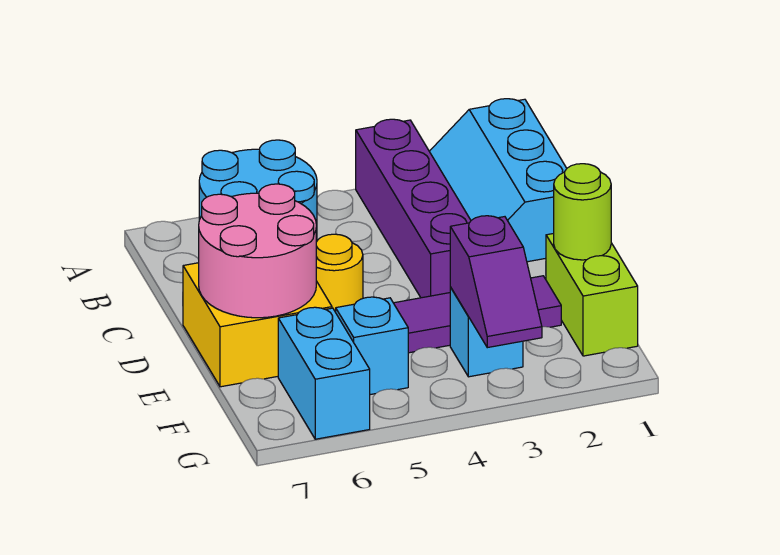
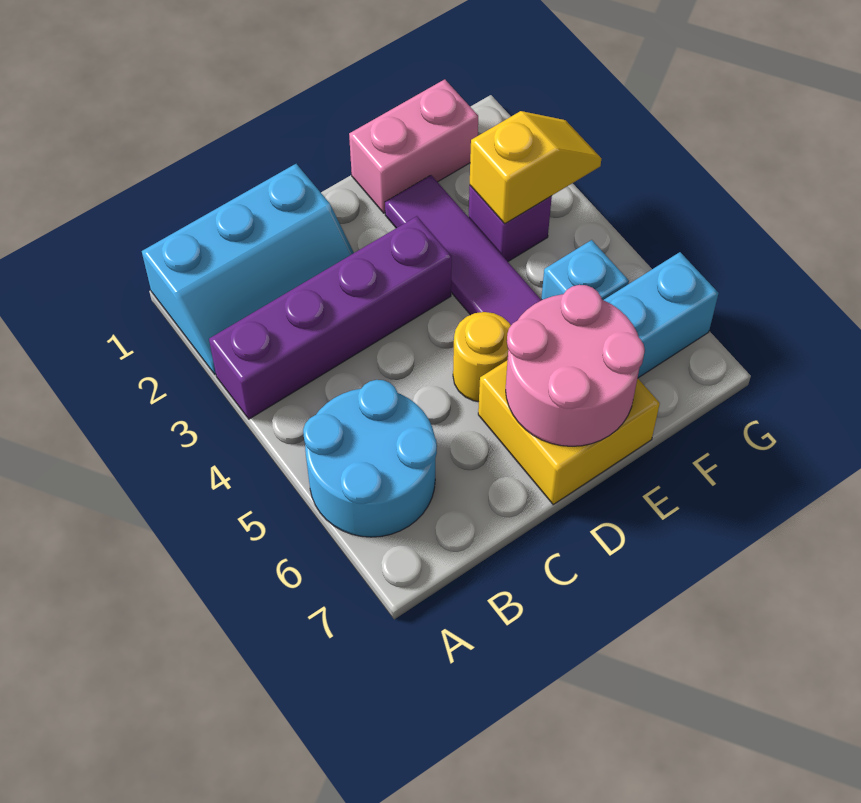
lime brick E1:F1 level 1 -> pink brick E1:F1 level 1
lime round brick E1 level 2 -> none
cyan brick F3 level 1 -> purple brick F3 level 1
purple slope F3:G3 level 2 top F -> yellow slope F3:G3 level 2 top F

